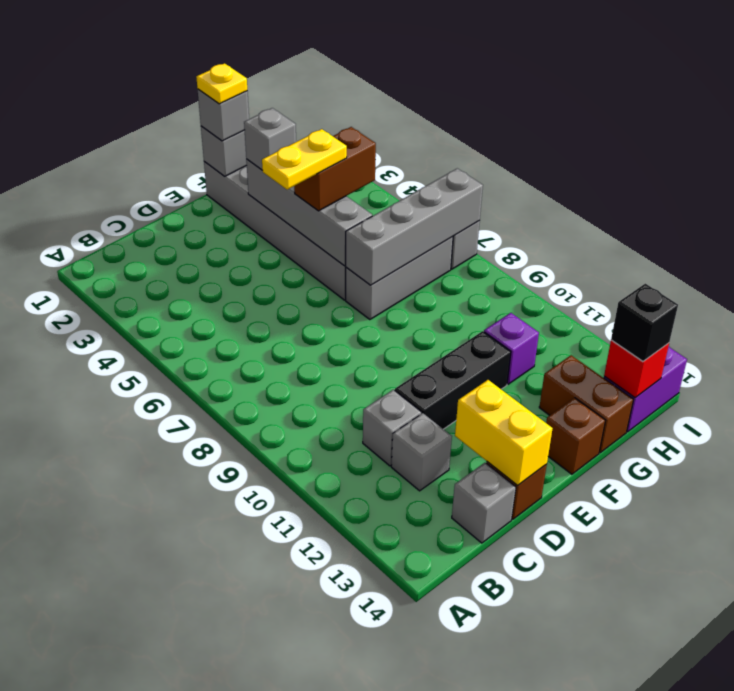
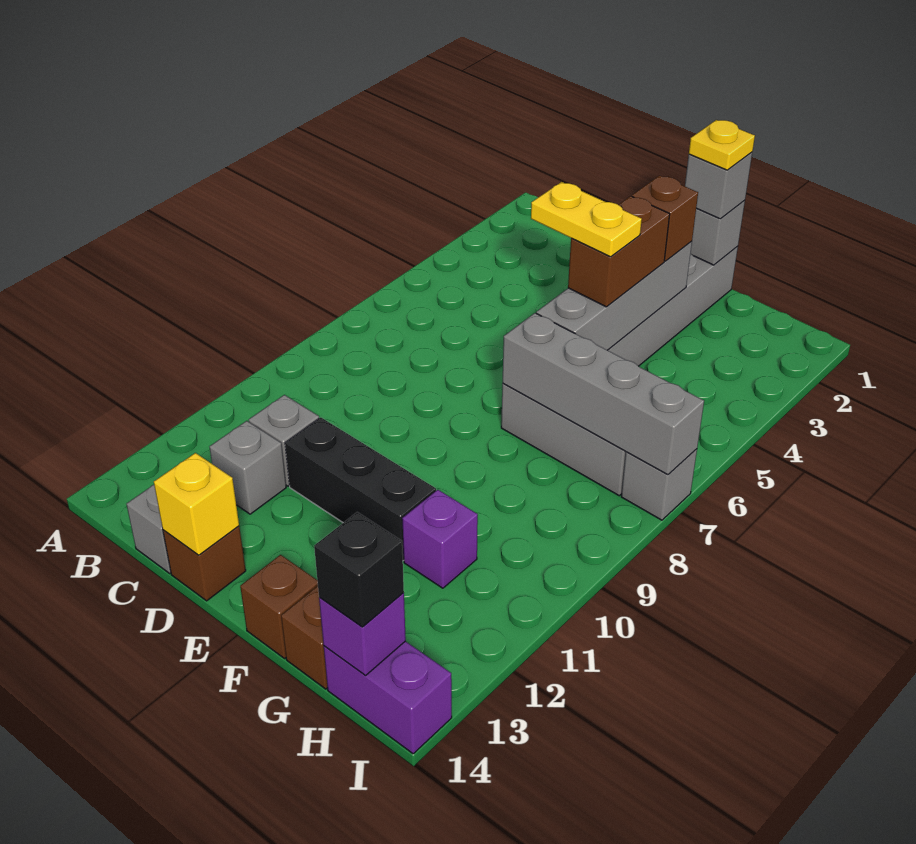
yellow brick D13:D14 level 2 -> yellow brick D14 level 2
grey brick F3 level 3 -> brown brick F3 level 3
brown brick F5:G5 level 3 -> brown brick F4:F5 level 3
red brick H14 level 2 -> purple brick H14 level 2

